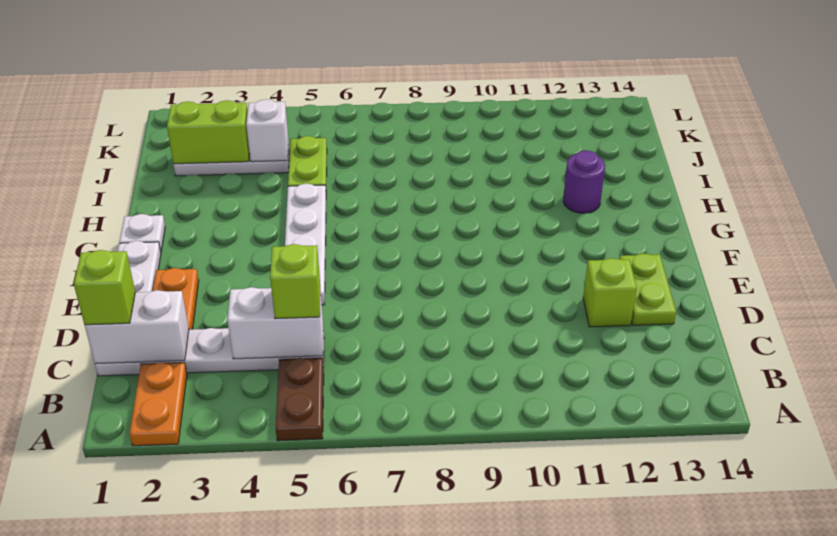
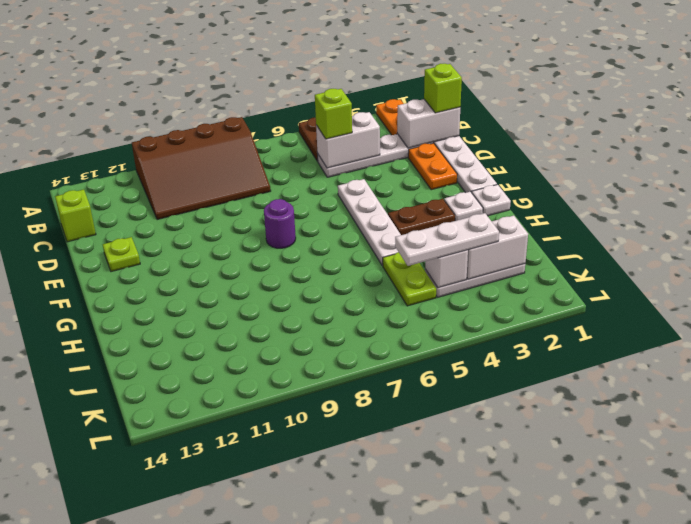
none -> brown slope A8:C11 level 1 top A
lime brick D12 level 1 -> lime brick C14 level 1
lime plate D13:E13 level 1 -> lime plate E13 level 1
none -> white plate G2 level 1
none -> brown plate G3:G4 level 1
purple round brick H12 level 1 -> purple round brick F8 level 1
lime brick J2:J3 level 2 -> white brick J2:J3 level 2
none -> white plate J3:J5 level 3

